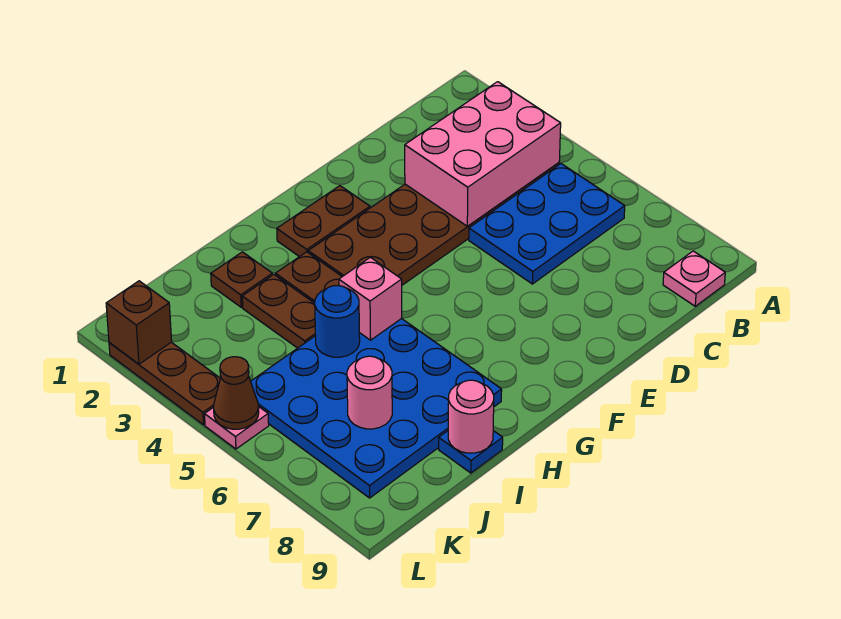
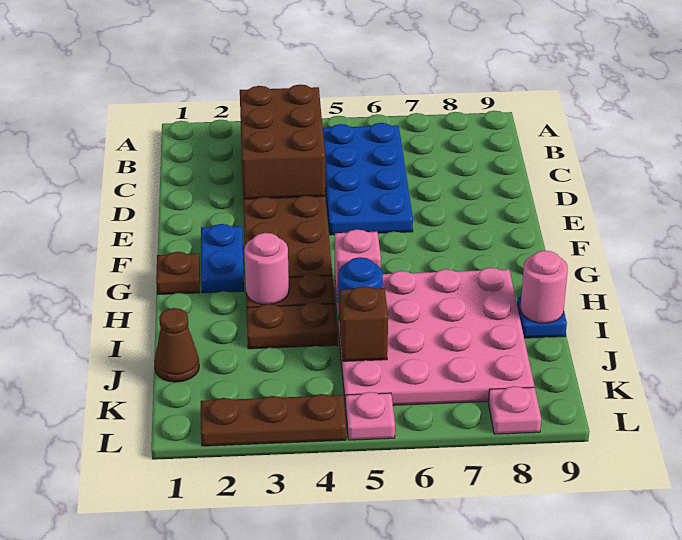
pink brick B3:D4 level 2 -> brown brick B3:D4 level 2
blue plate B5:D6 level 1 -> blue plate B5:E6 level 1
pink plate B9 level 1 -> pink plate L8 level 1
brown plate F2:G2 level 1 -> blue plate F2:G2 level 1
blue plate H5:K8 level 1 -> pink plate H5:K8 level 1
brown plate I2 level 1 -> brown plate G1 level 1
pink round brick J7 level 2 -> pink round brick H3 level 2
brown brick L2 level 2 -> brown brick J5 level 2
brown cone L5 level 2 -> brown cone J1 level 1

